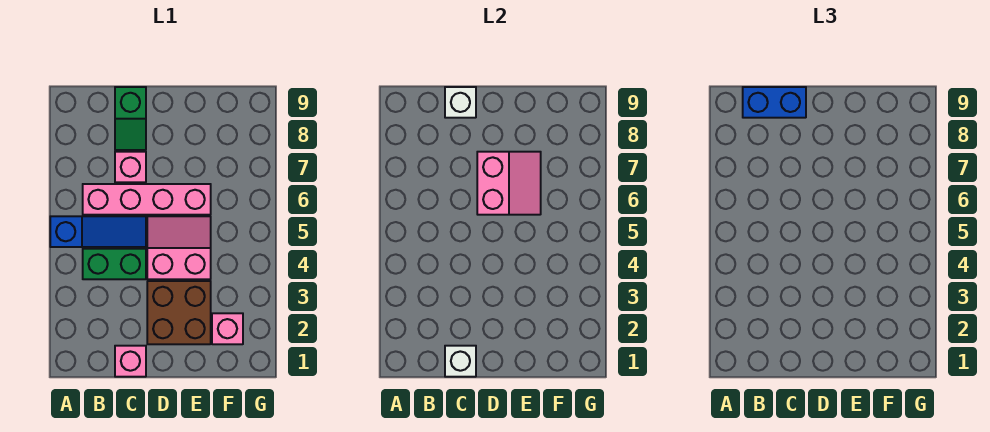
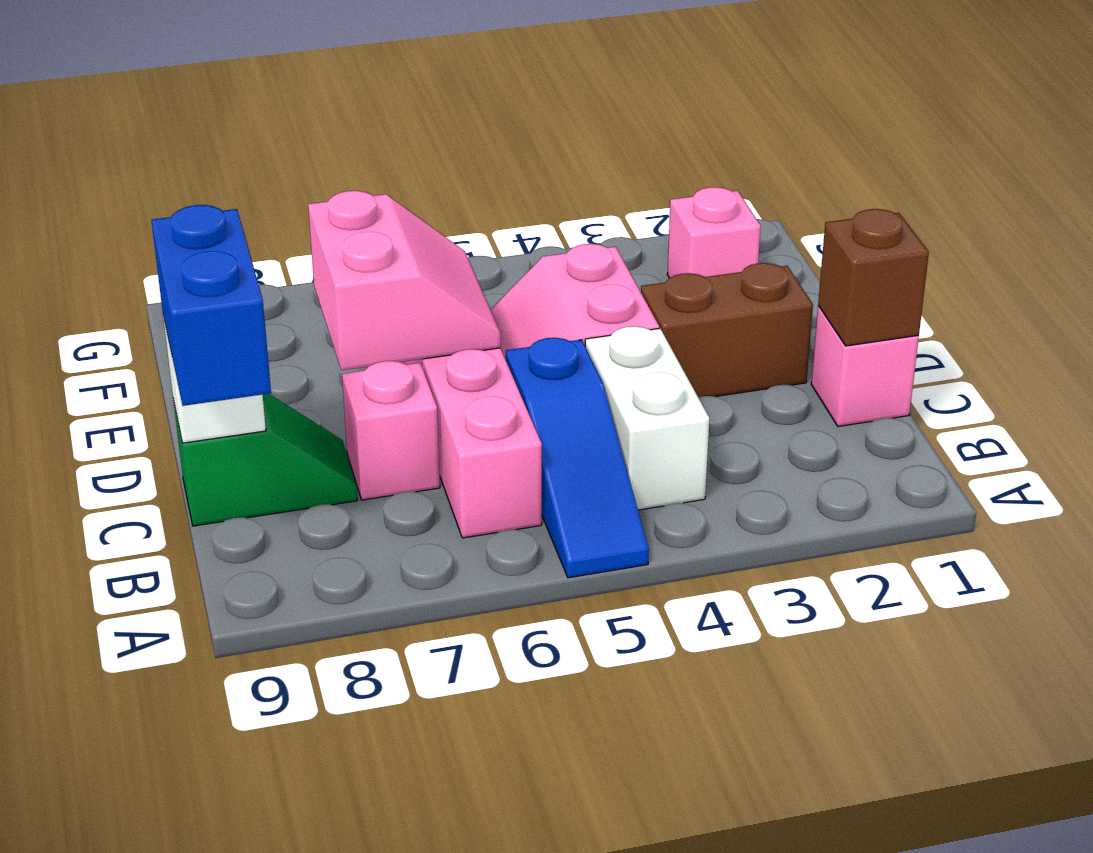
blue slope A5:C5 level 1 top A -> blue slope A5:C5 level 1 top C
green brick B4:C4 level 1 -> white brick B4:C4 level 1
white brick C1 level 2 -> brown brick C1 level 2
brown brick D2:E3 level 1 -> brown brick D2:D3 level 1
pink slope D6:E7 level 2 top D -> pink slope D6:E7 level 2 top 7

